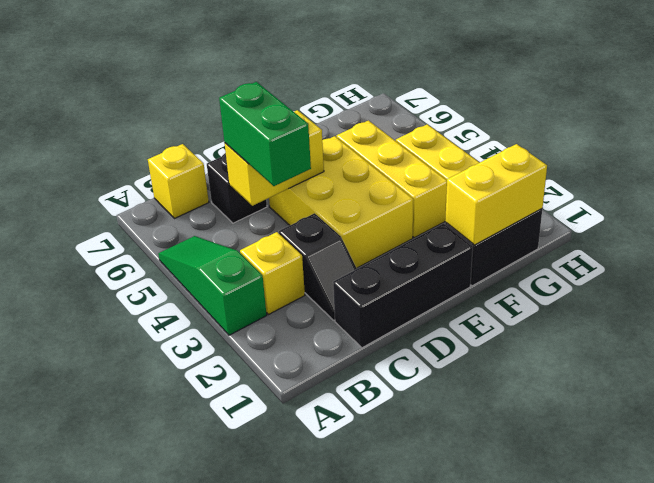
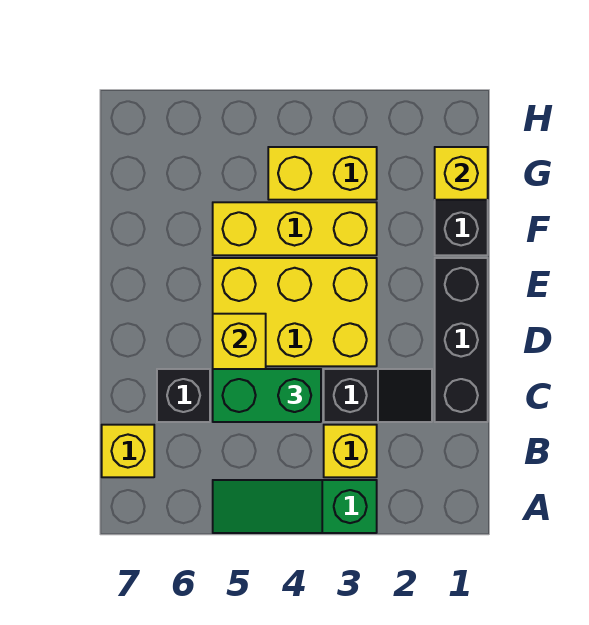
yellow brick F1:G1 level 2 -> yellow brick G1 level 2

